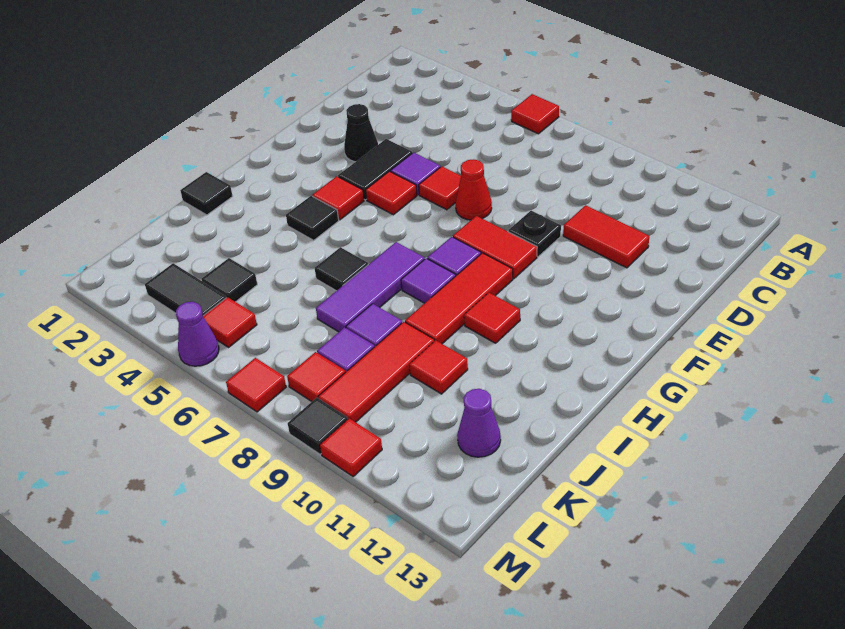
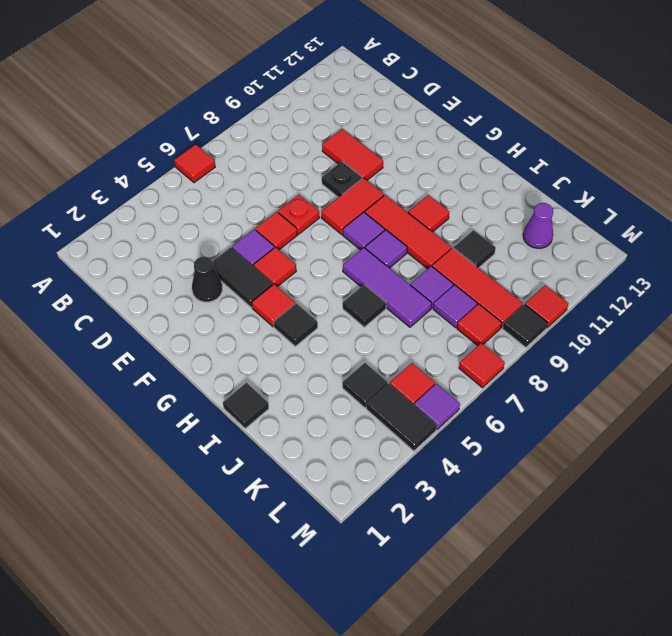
red tile D10:D11 level 1 -> red tile D10:E10 level 1
red cone E7 level 1 -> red plate E7 level 1
red tile J10 level 1 -> black tile J10 level 1
black tile L3:L4 level 1 -> black tile L4:M4 level 1
purple cone M5 level 1 -> purple tile M5 level 1

